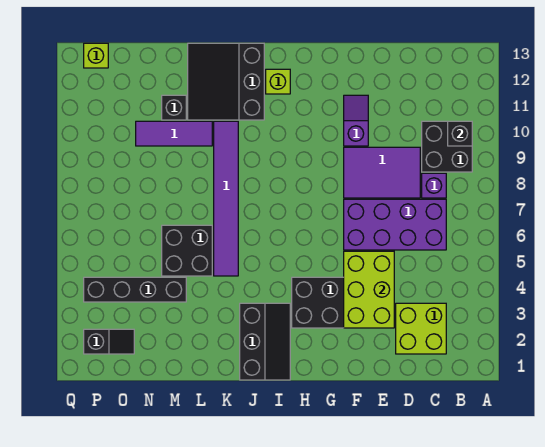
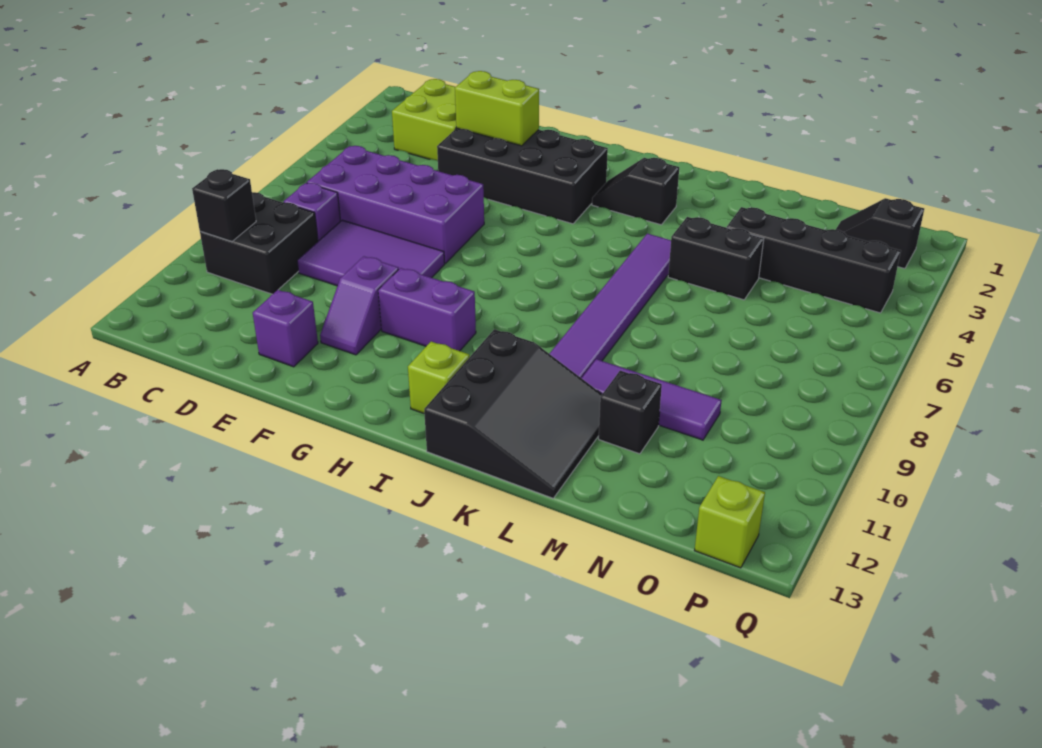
lime brick E3:F5 level 2 -> lime brick E3:F3 level 2
none -> purple brick E12 level 1
none -> purple brick G10:H10 level 1
black slope I1:J3 level 1 top J -> black slope I3:J3 level 1 top J
black brick L5:M6 level 1 -> black brick L5:M5 level 1

